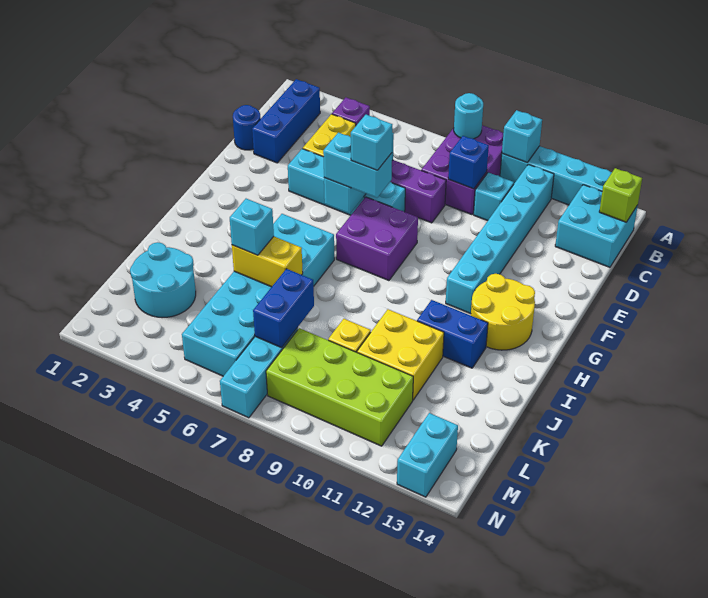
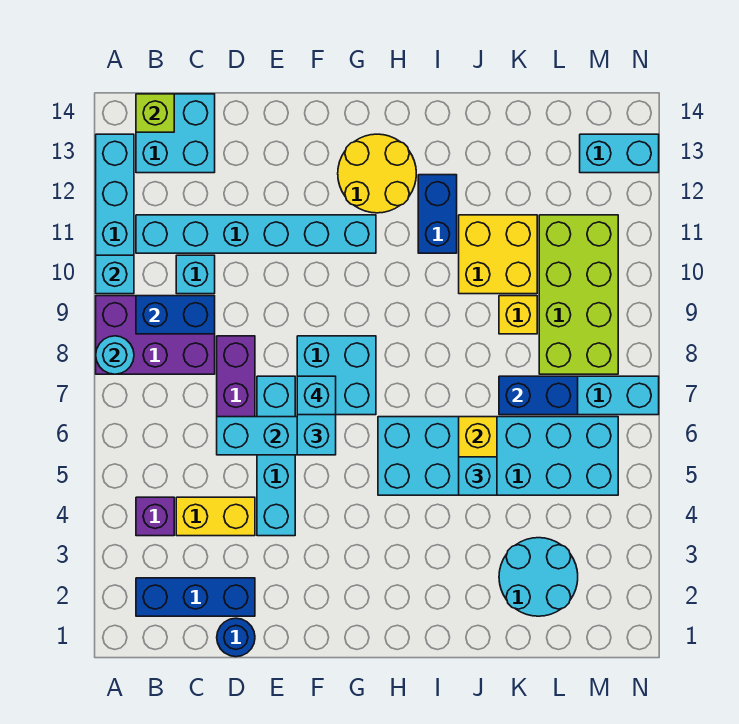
blue brick C9 level 2 -> blue brick B9:C9 level 2
purple brick F7:G8 level 1 -> cyan brick F7:G8 level 1

